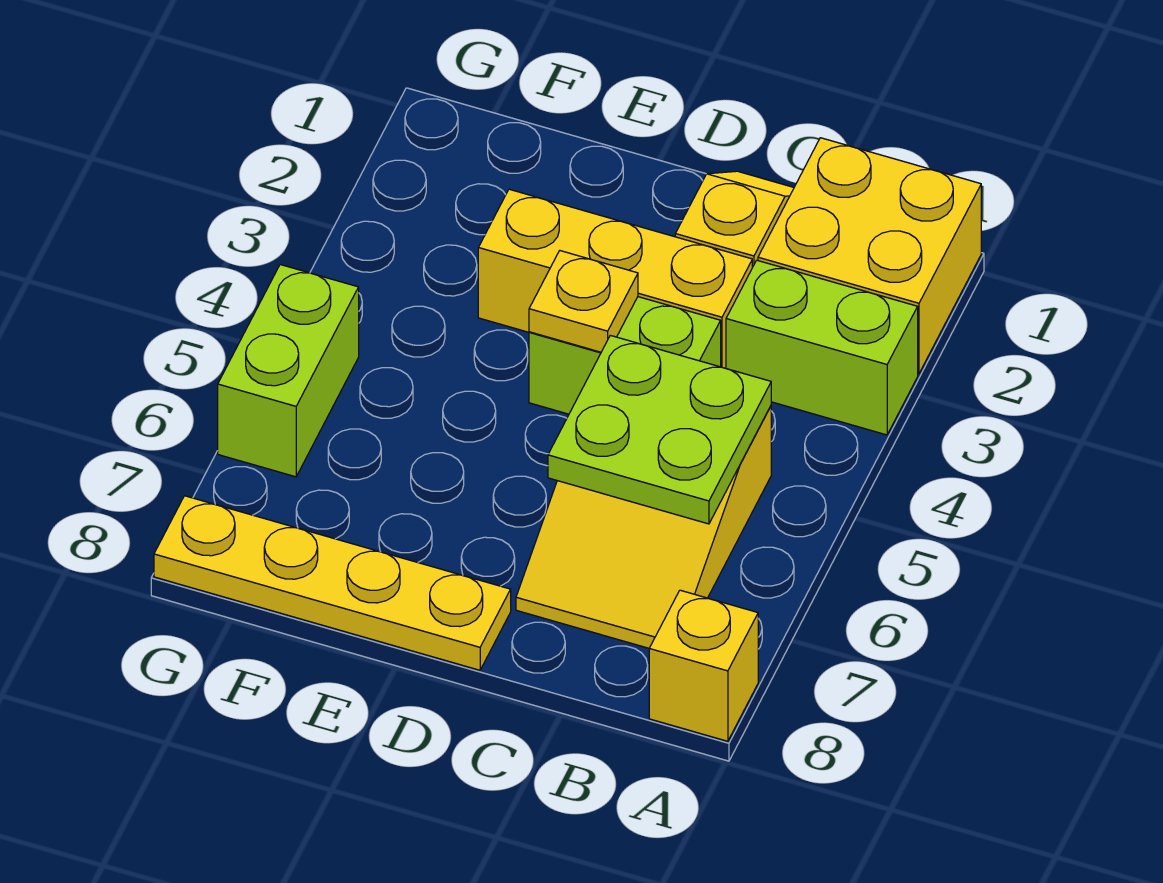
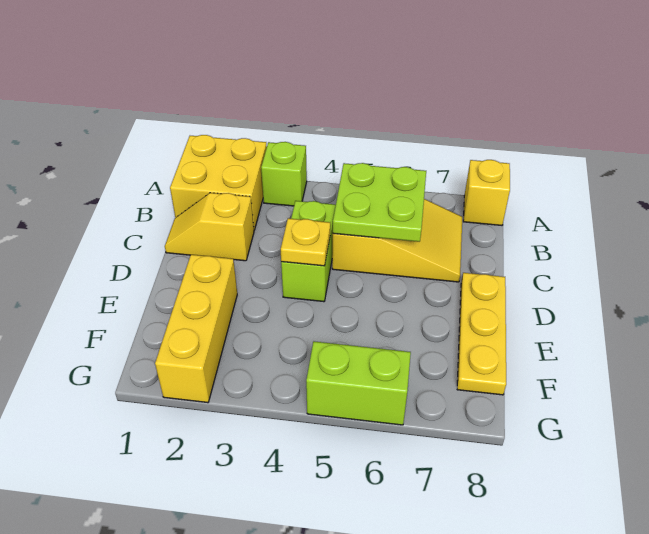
lime brick A3:B3 level 1 -> lime brick A3 level 1
yellow brick C3:E3 level 1 -> yellow brick E2:G2 level 1
yellow plate D8:G8 level 1 -> yellow plate D8:F8 level 1

